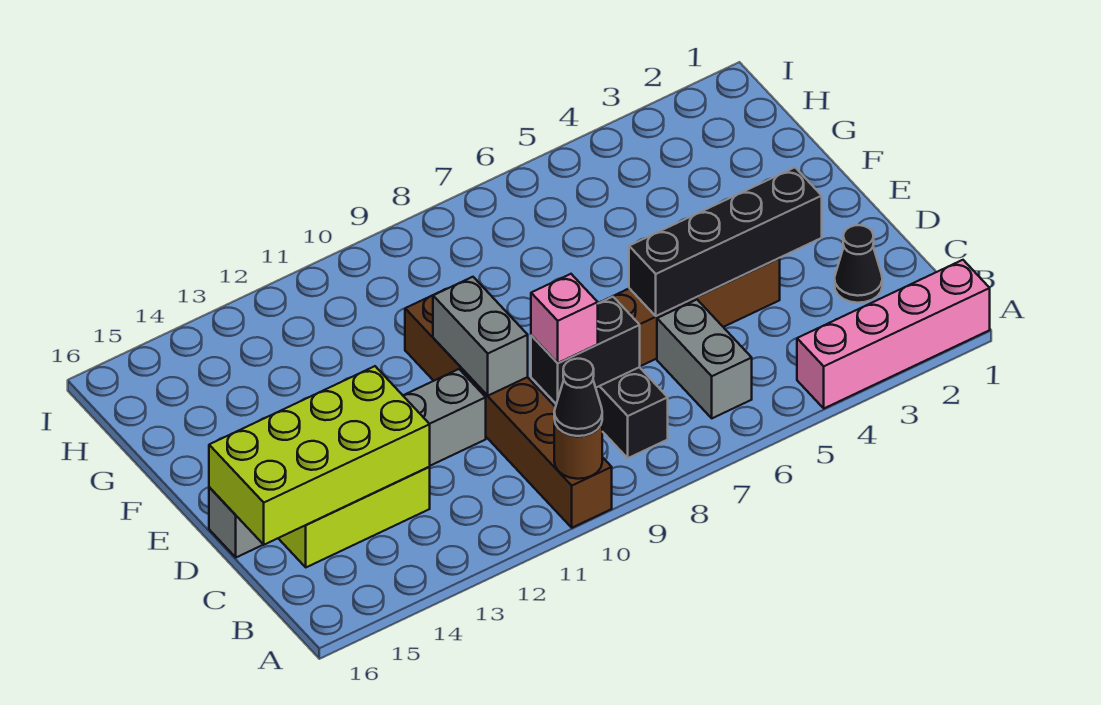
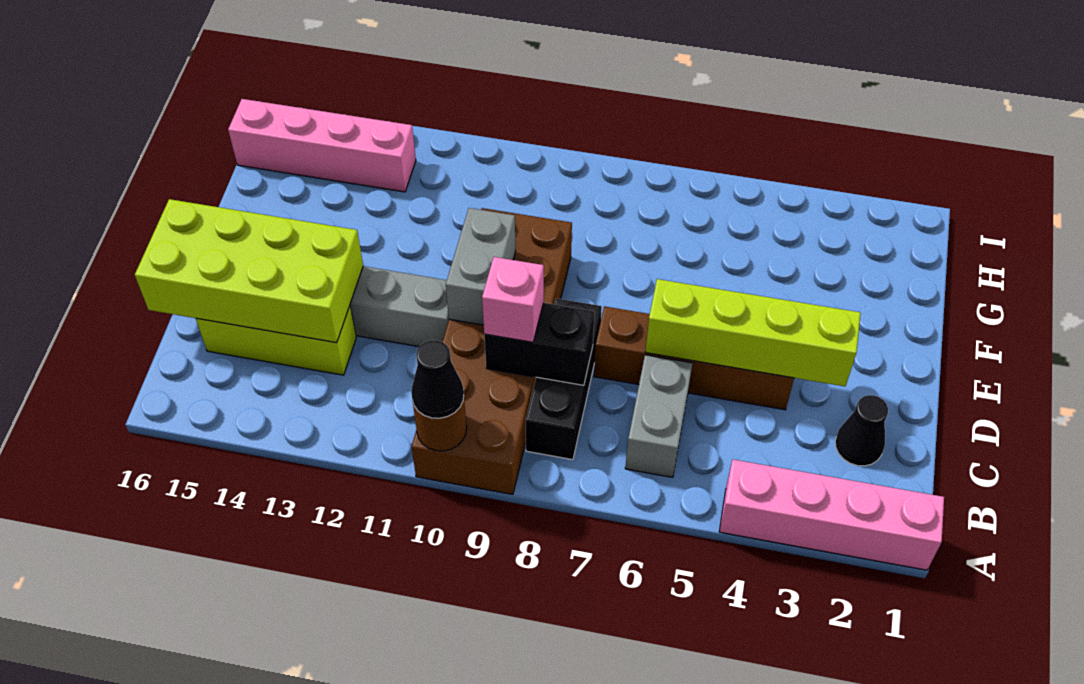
brown brick A10:F10 level 1 -> brown brick A9:F10 level 1
black brick D3:D6 level 2 -> lime brick D3:D6 level 2
none -> pink brick H13:H16 level 1

